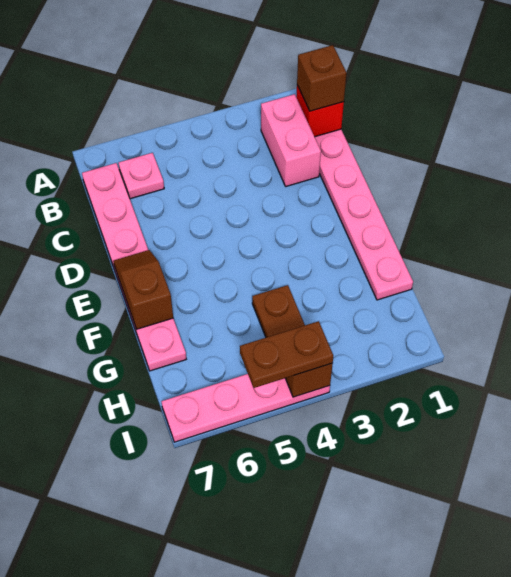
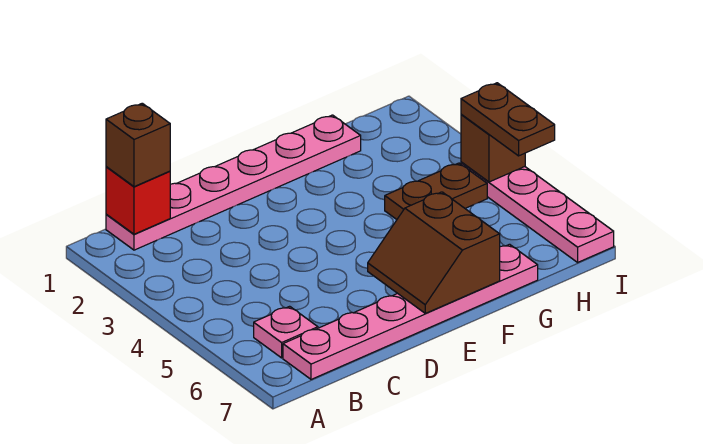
pink brick B2:C2 level 1 -> none
brown slope E7:F7 level 2 top F -> brown slope E6:F7 level 2 top F

